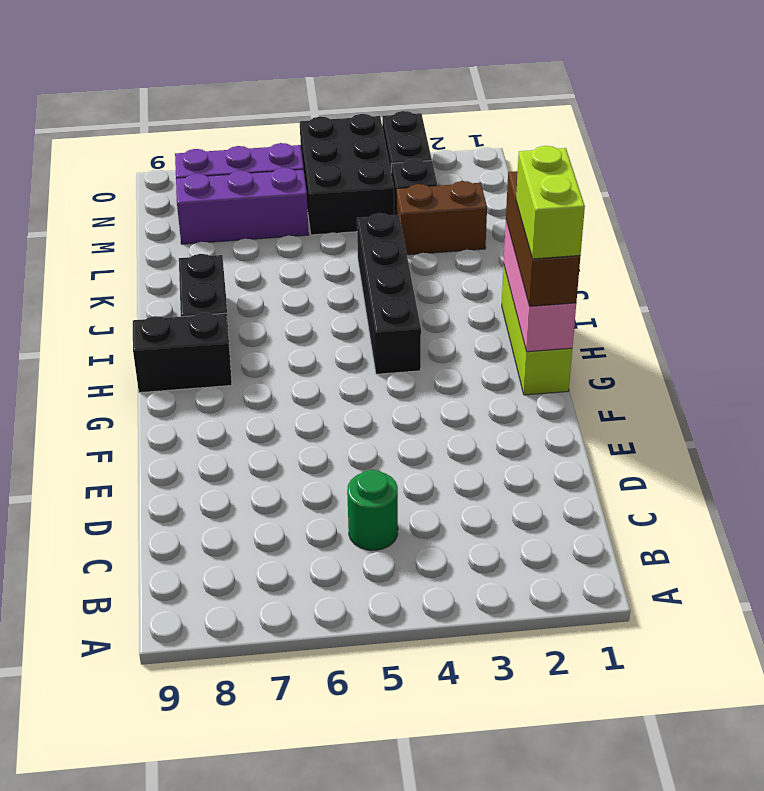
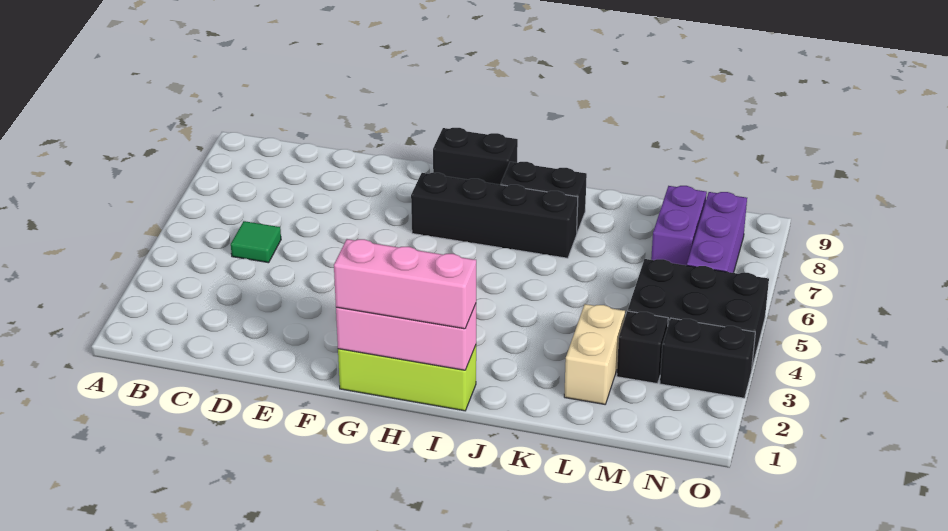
green round brick C5 level 1 -> green tile C5 level 1
brown brick G1:I1 level 3 -> pink brick G1:I1 level 3
lime brick G1:H1 level 4 -> none
black brick H4:K4 level 1 -> black brick G7:J7 level 1
black brick H8:H9 level 1 -> black brick G9:H9 level 1
brown brick L2:L3 level 1 -> tan brick L2:L3 level 1
purple brick M6:M8 level 1 -> purple brick M7:M8 level 1

